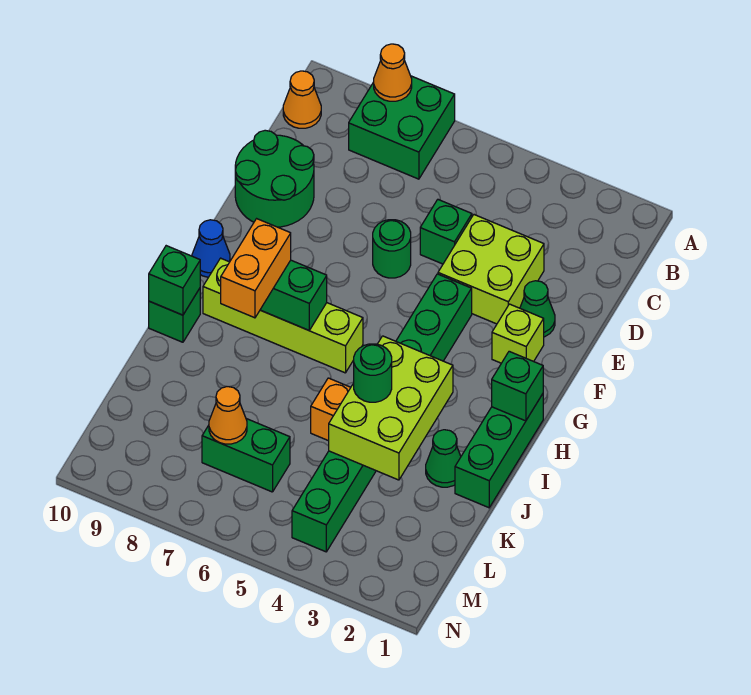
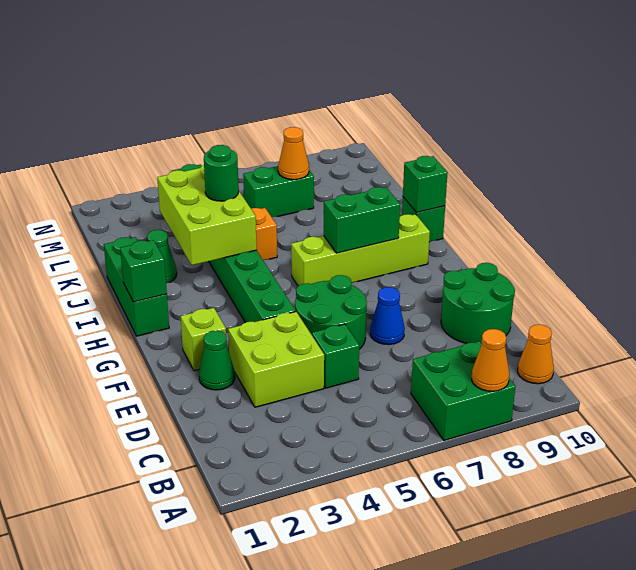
green round brick E6 level 1 -> green round brick E5:F6 level 1
blue cone G10 level 1 -> blue cone E7 level 1
orange brick H8:I8 level 3 -> none

